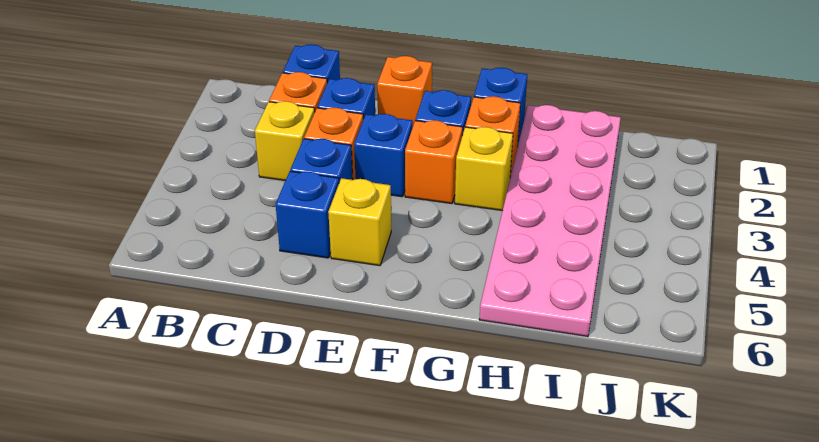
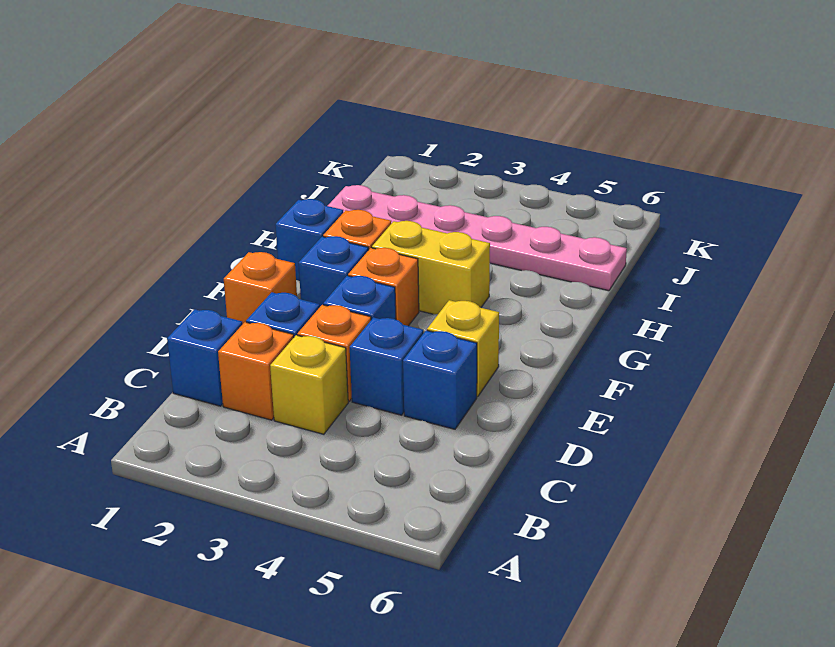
yellow brick G3 level 1 -> yellow brick G3:G4 level 1
pink plate H1:I6 level 1 -> pink plate I1:I6 level 1

